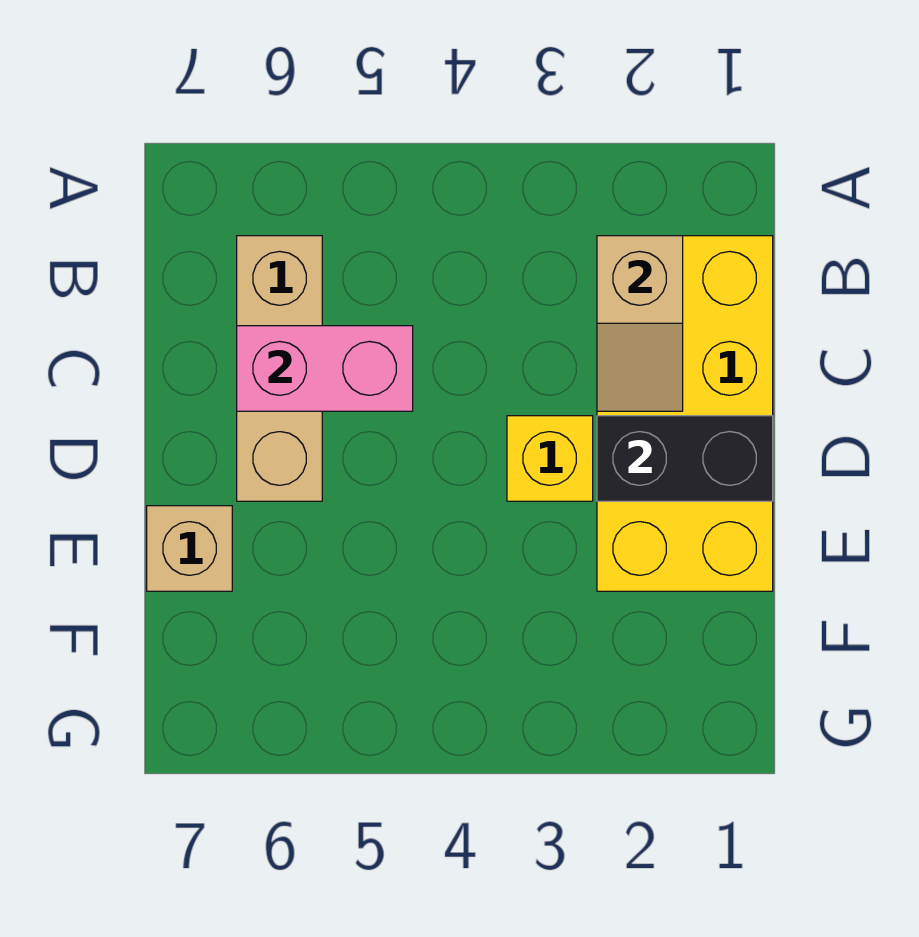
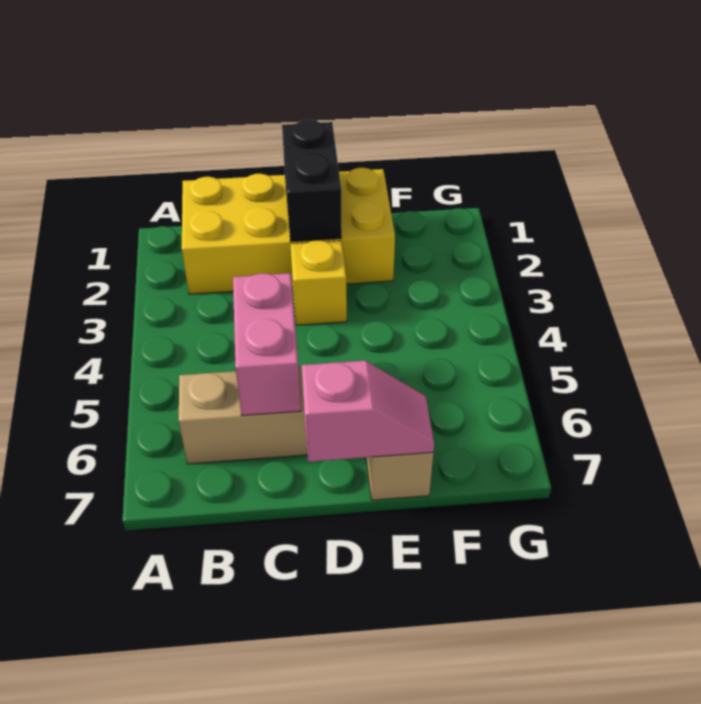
tan slope B2:C2 level 2 top B -> none
none -> pink slope D7:E7 level 2 top D

